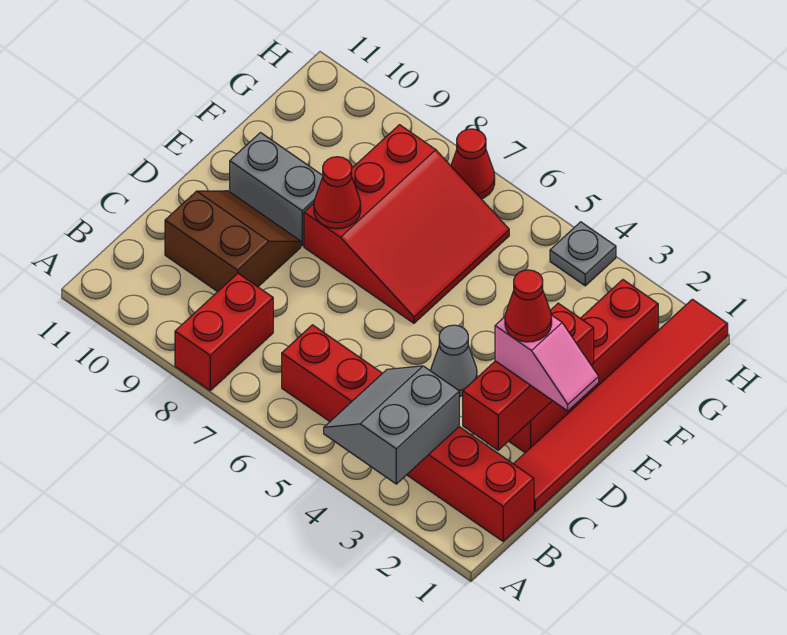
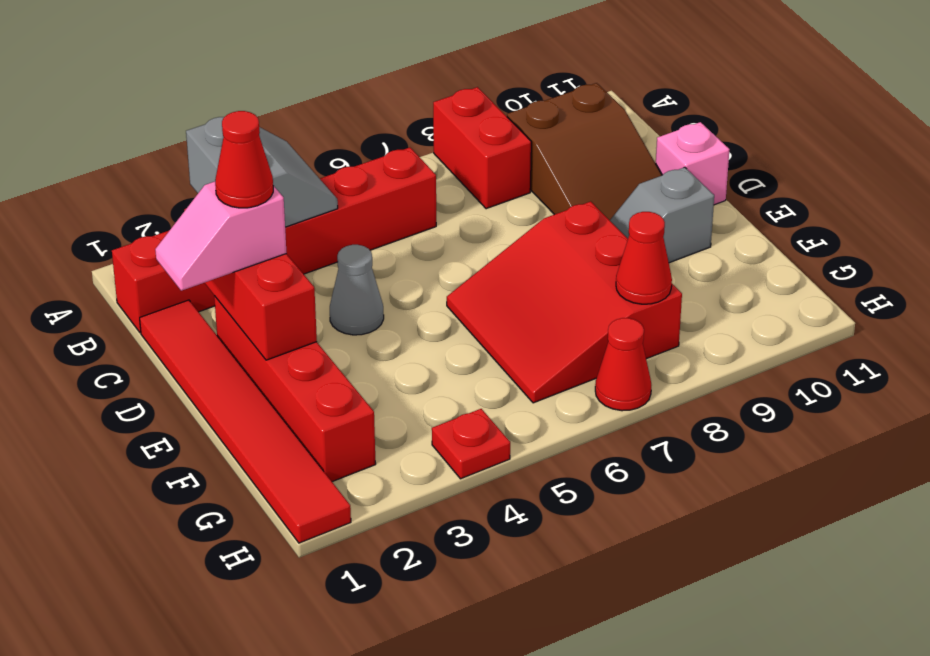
brown slope C9:D10 level 1 top C -> brown slope B9:D10 level 1 top B
none -> pink brick D11 level 1
red cone E8 level 2 -> red cone G8 level 2
grey brick E9:E10 level 1 -> grey slope E9:E10 level 1 top 10
grey plate H4 level 1 -> red plate H4 level 1

